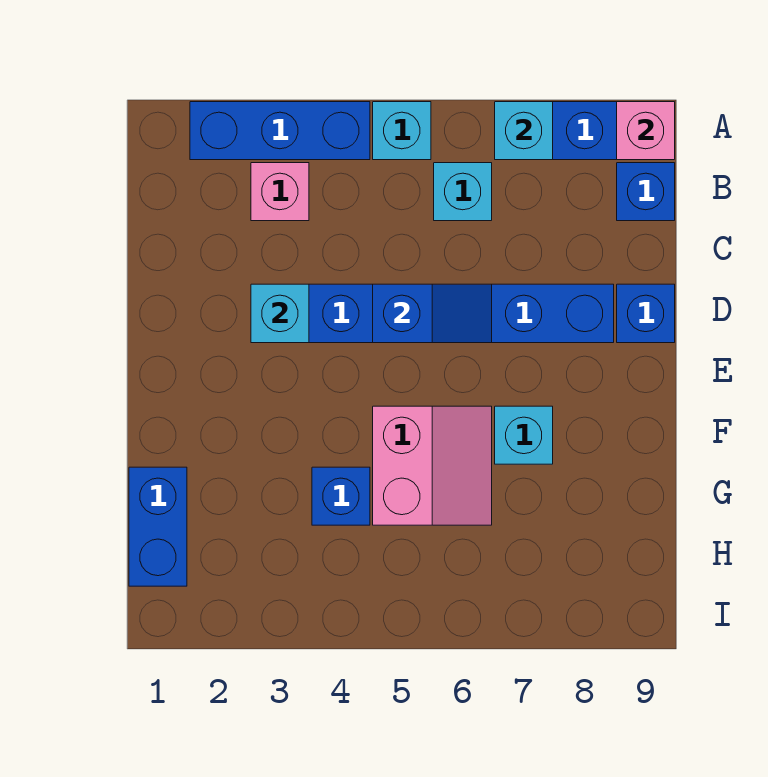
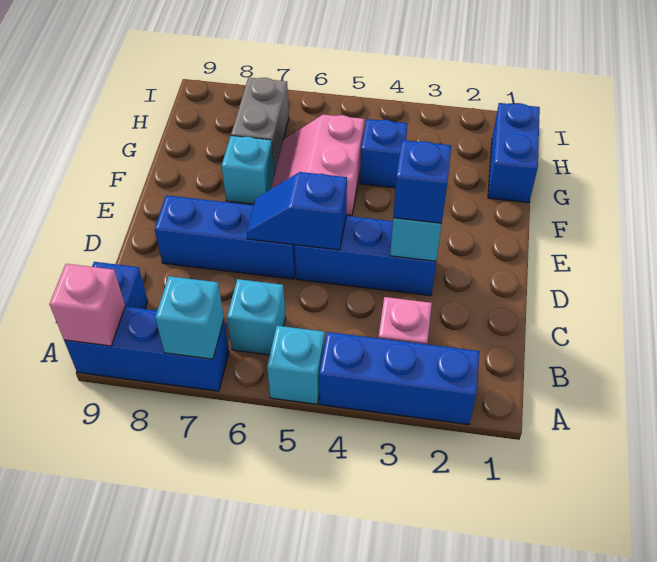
blue brick D9 level 1 -> blue brick D3 level 3
none -> grey brick G7:H7 level 1

